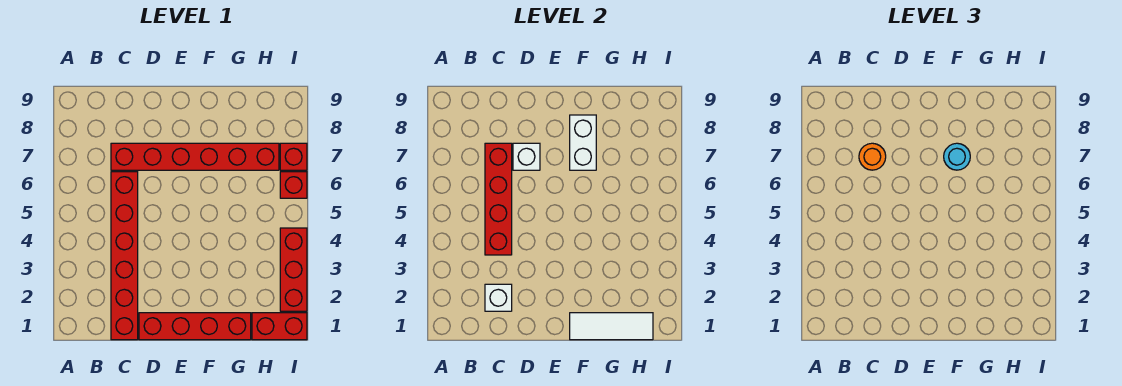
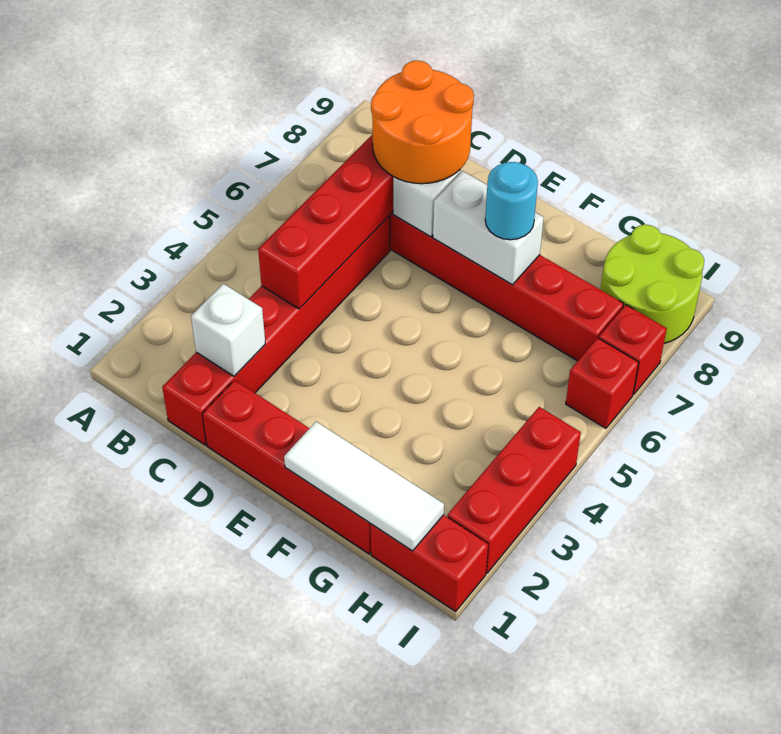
orange round brick C7 level 3 -> orange round brick C7:D8 level 3
white brick F7:F8 level 2 -> white brick E7:F7 level 2
none -> lime round brick H8:I9 level 1

